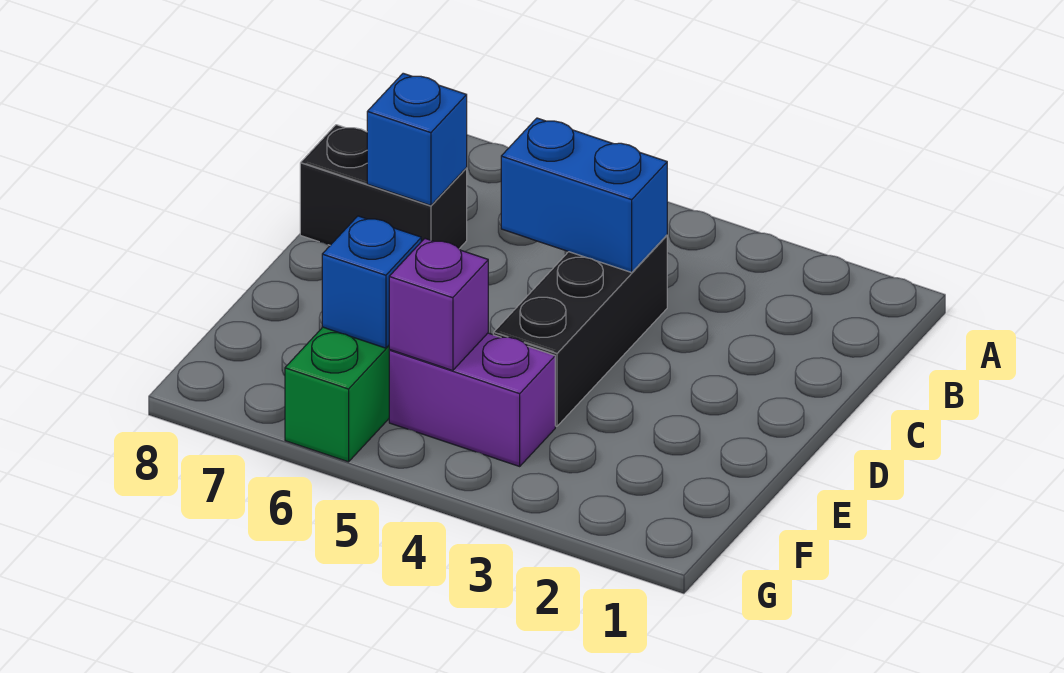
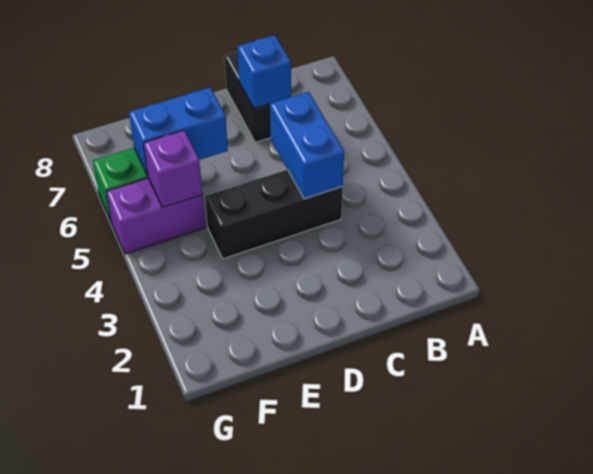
purple brick F4:F5 level 1 -> purple brick F5:G5 level 1
blue brick F6 level 2 -> blue brick E6:F6 level 2

